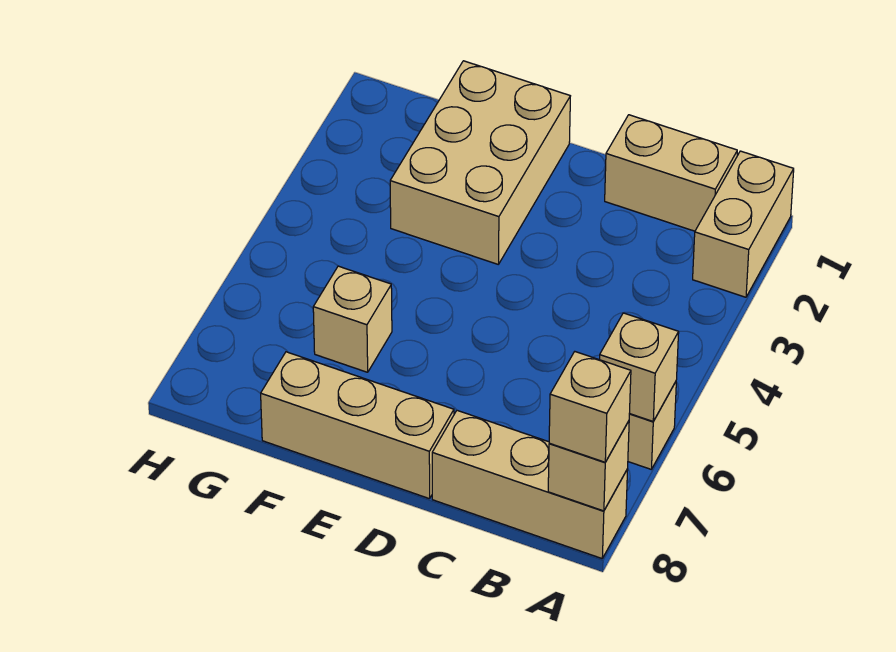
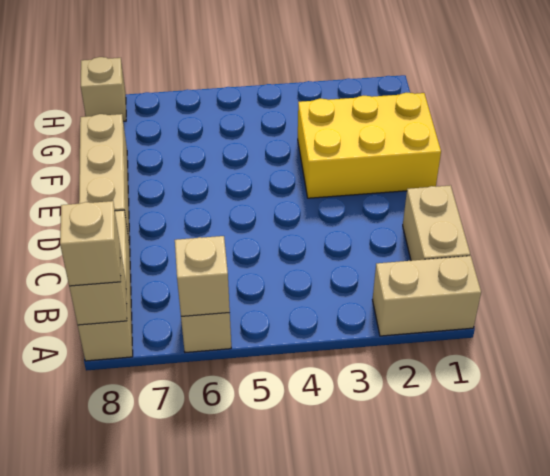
tan brick E1:F3 level 1 -> yellow brick E1:F3 level 1
tan brick F6 level 1 -> tan brick H8 level 1

